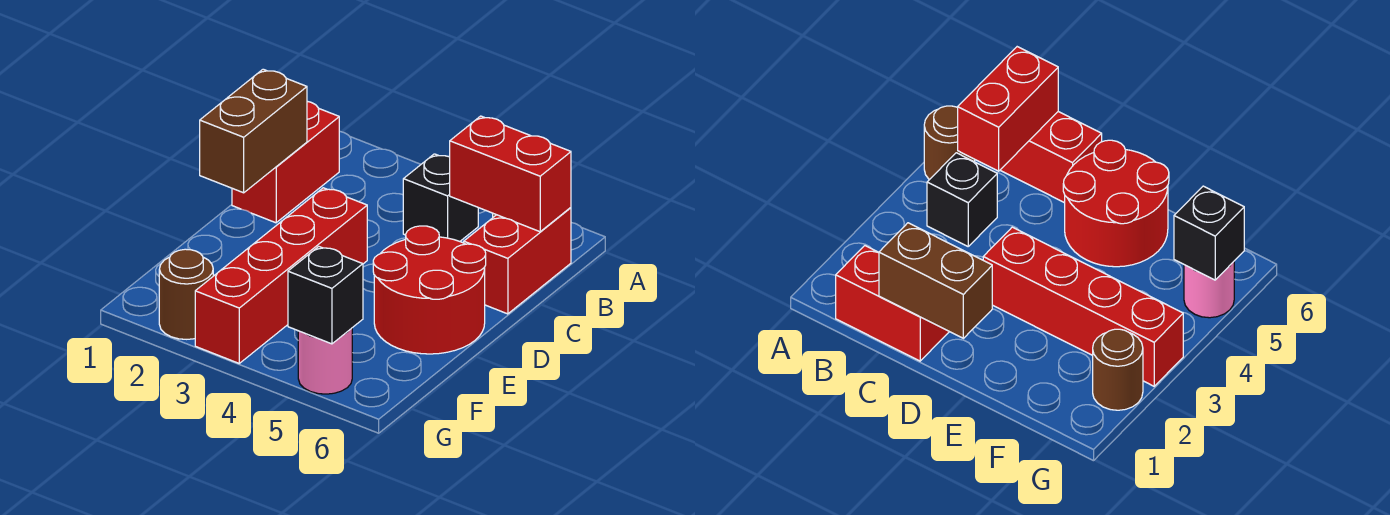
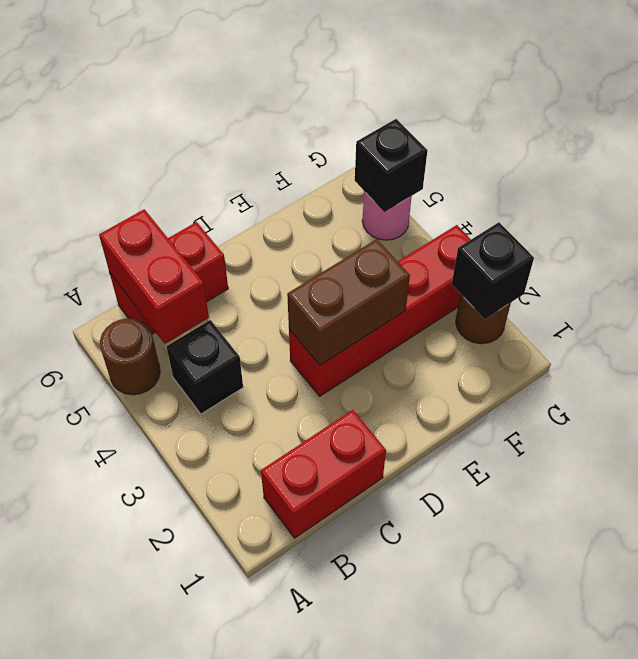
brown brick C1:D1 level 2 -> brown brick D3:E3 level 2
red round brick D5:E6 level 1 -> none
none -> black brick G2 level 2

